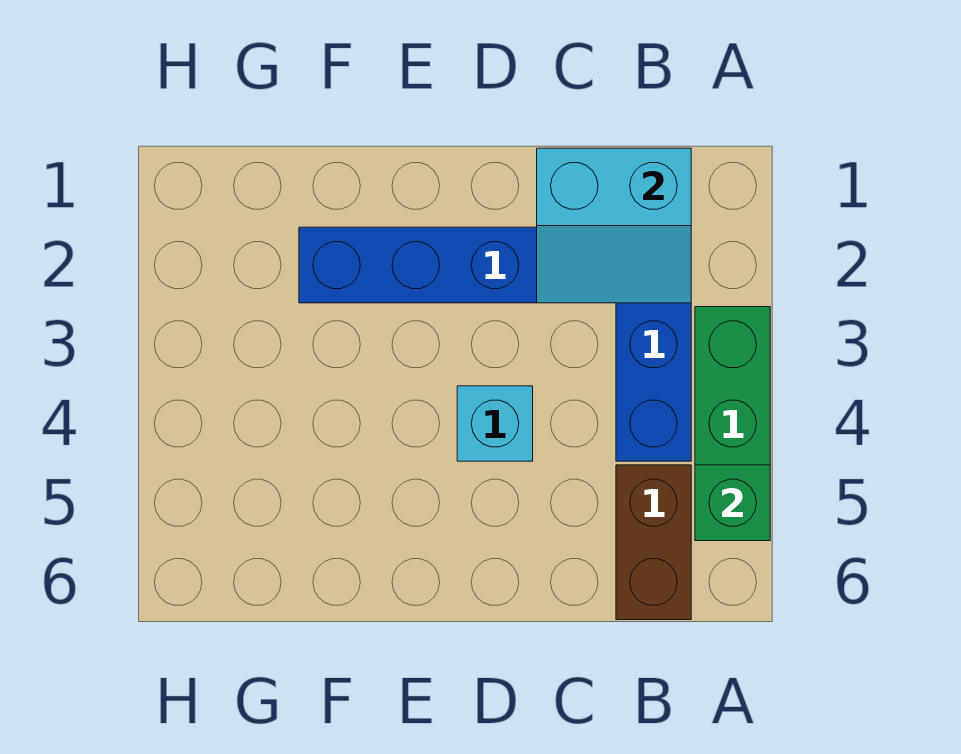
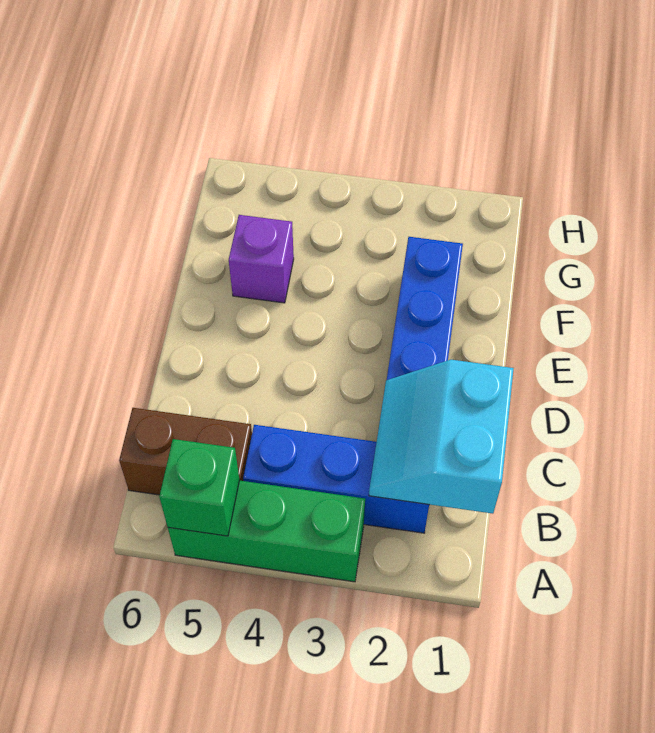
cyan brick D4 level 1 -> none
none -> purple brick F5 level 1

